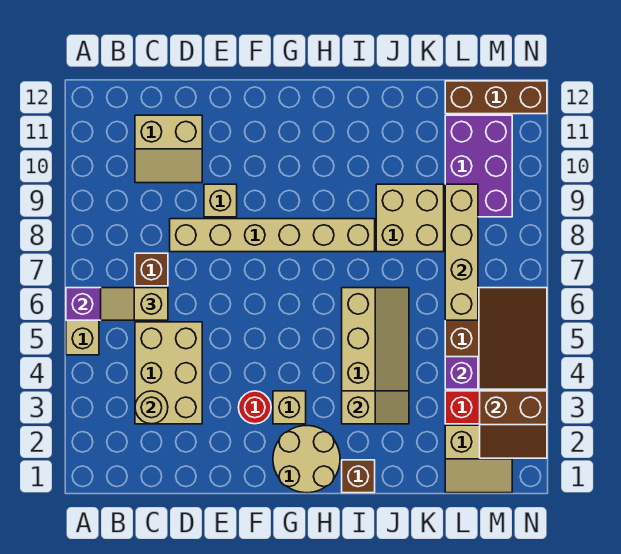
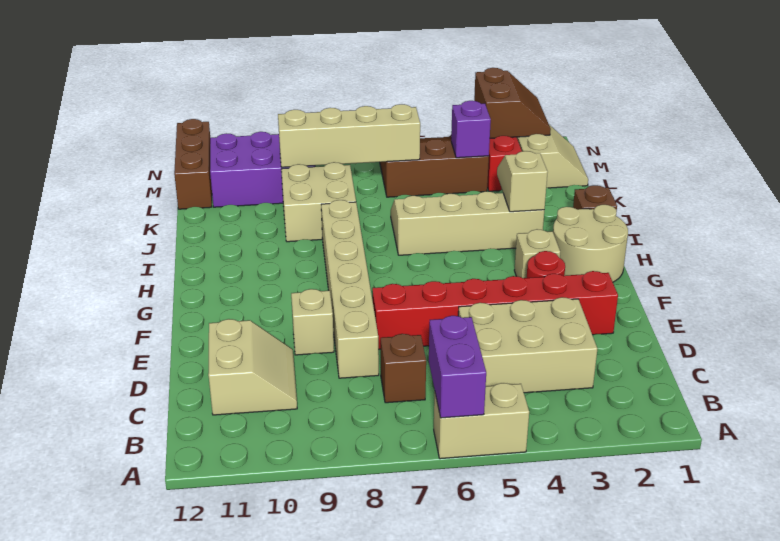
tan slope B6:C6 level 3 top C -> none
tan round brick C3 level 2 -> none
none -> red brick E2:E7 level 1

